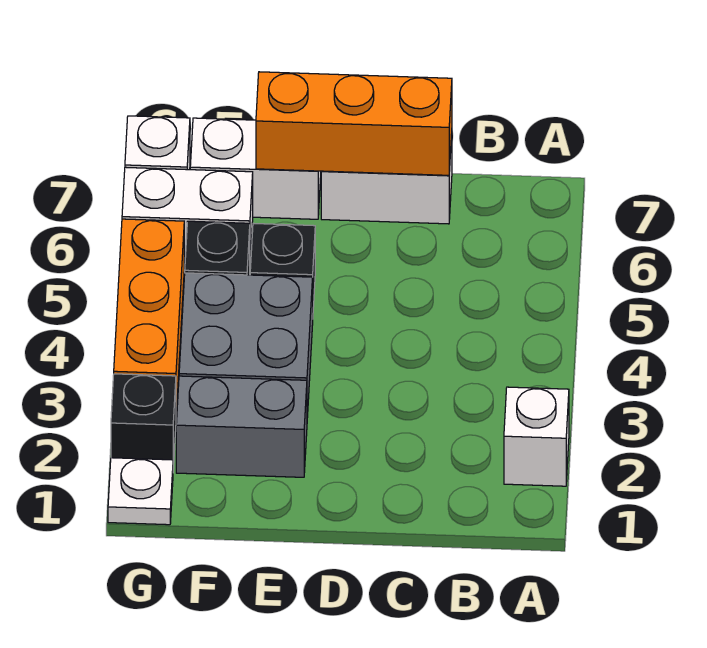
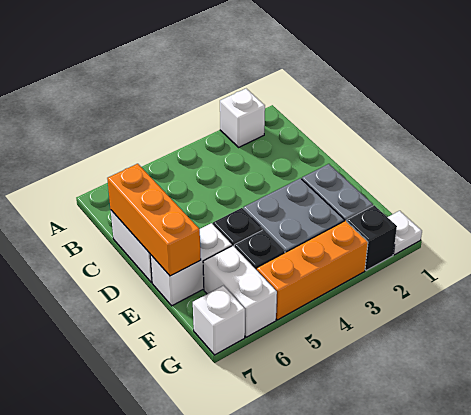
white brick E7:F7 level 1 -> white brick E6:E7 level 1

